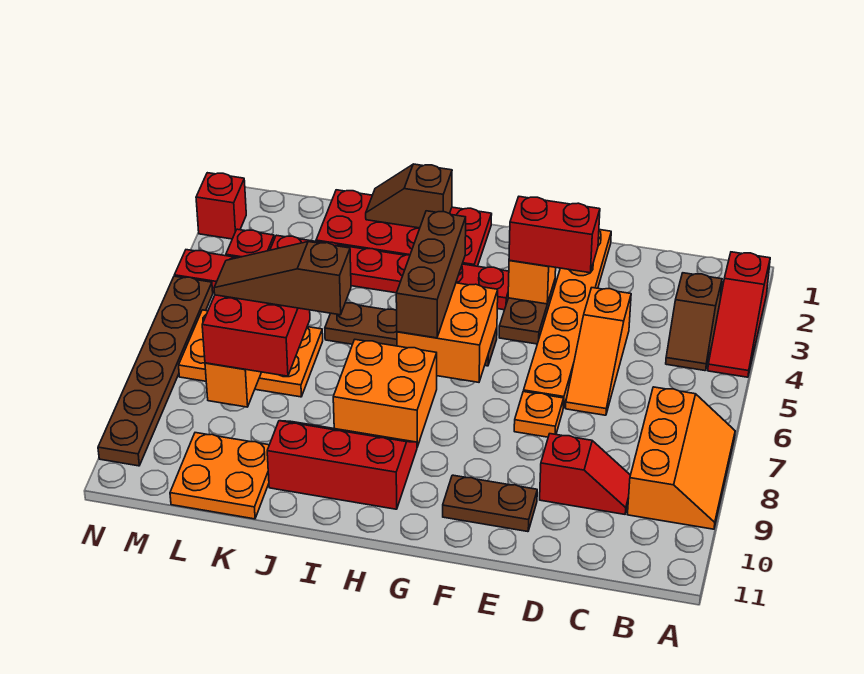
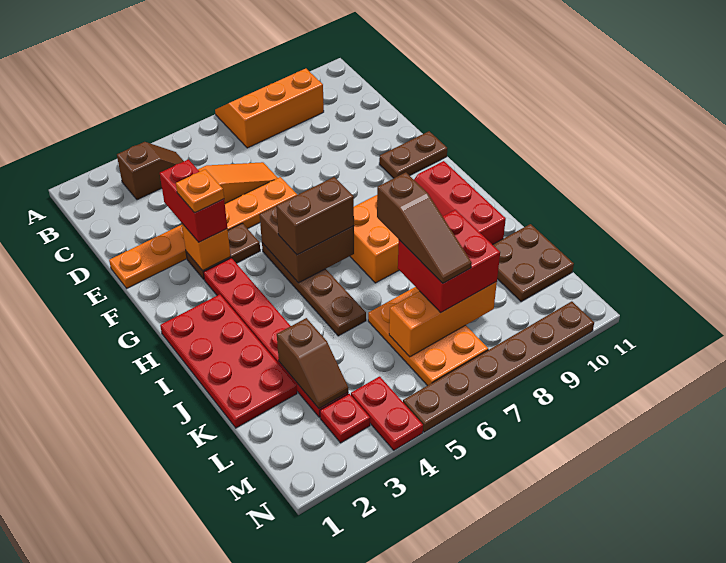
red slope A2:A4 level 1 top 2 -> none
red slope C9:D9 level 1 top D -> none
orange plate E7 level 1 -> orange plate F3 level 4
brown plate E10:F10 level 1 -> brown plate F10:F11 level 1
orange brick G5:H6 level 2 -> brown brick G5:H6 level 2
brown brick H4:H6 level 3 -> brown brick H5:H6 level 3
brown slope I1:J1 level 2 top I -> brown slope K3:L3 level 2 top K
orange plate K10:L11 level 1 -> brown plate K10:L11 level 1
red brick N2 level 1 -> none

